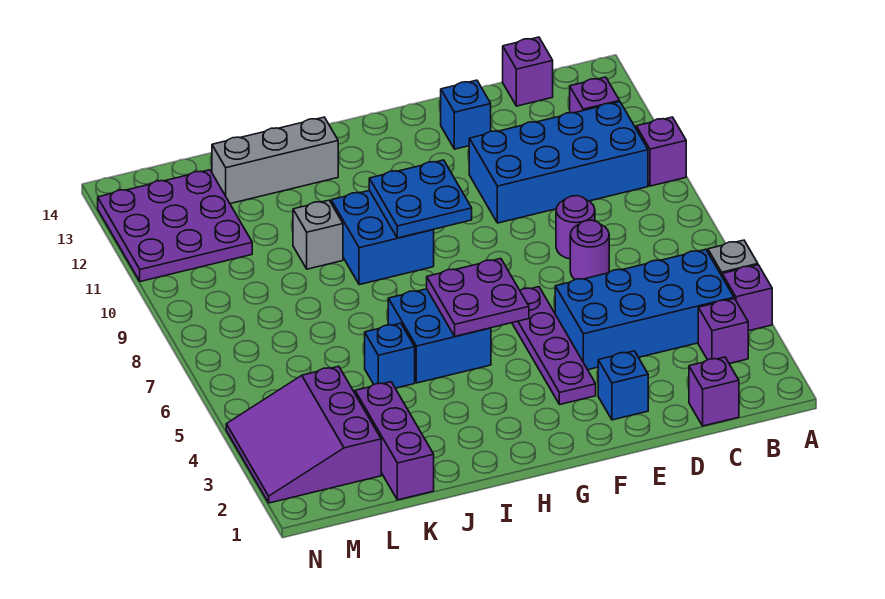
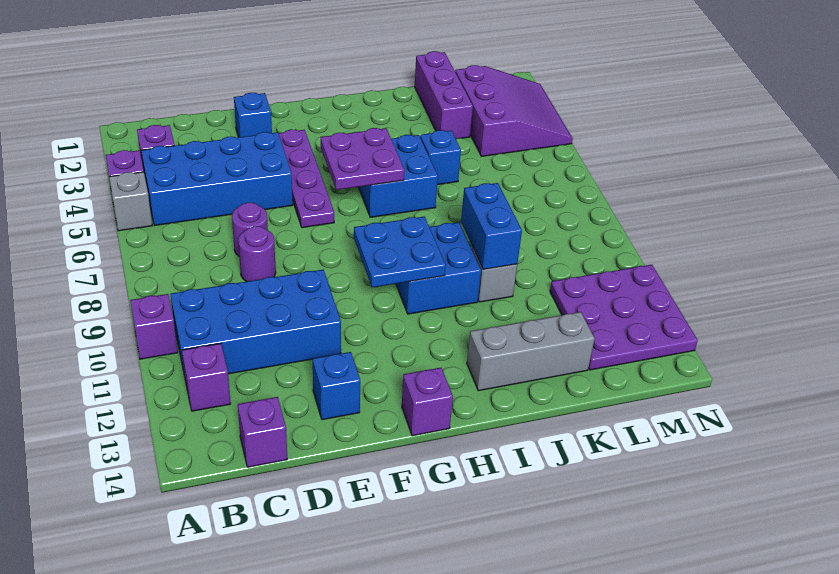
purple brick C1 level 1 -> purple brick G14 level 1
none -> blue brick J9:J10 level 2

